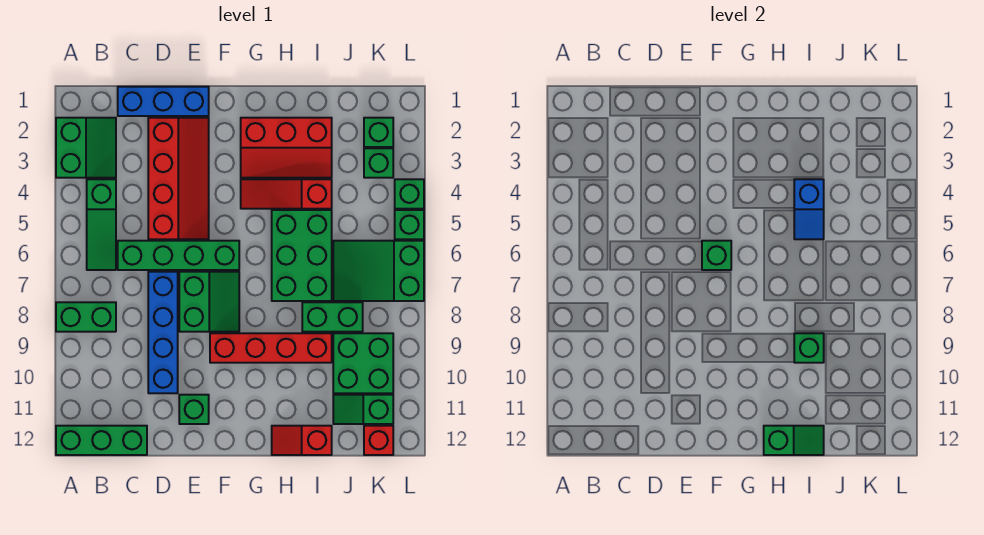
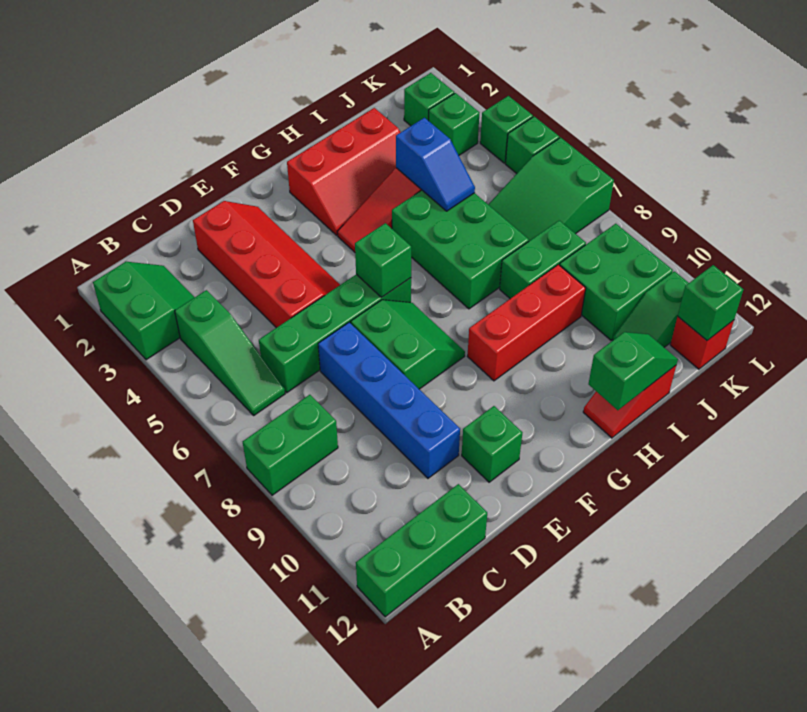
blue brick C1:E1 level 1 -> none
red brick F9:I9 level 1 -> red brick G9:I9 level 1
green brick I9 level 2 -> green brick K12 level 2

